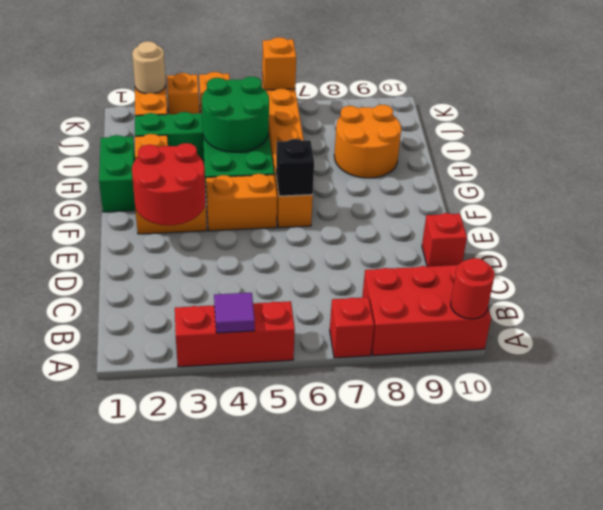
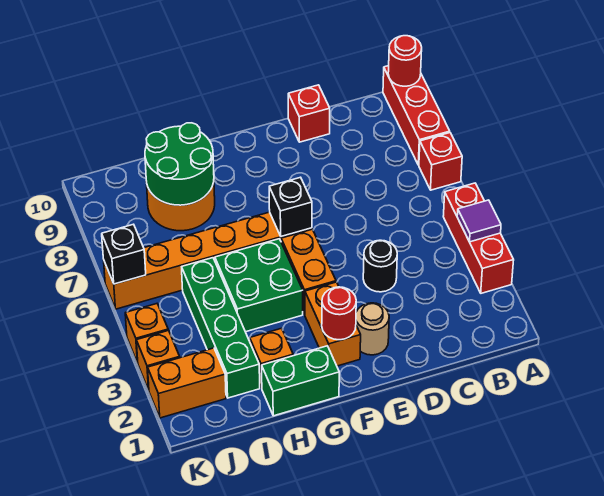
red brick A8:B10 level 1 -> red brick A8:A10 level 1
none -> black round brick D4 level 1
red round brick E2:F3 level 2 -> red round brick F2 level 2
green round brick H4:I5 level 2 -> green round brick H8:I9 level 2
tan round brick K2 level 2 -> tan round brick E2 level 1
orange brick K6 level 2 -> black brick K6 level 2

